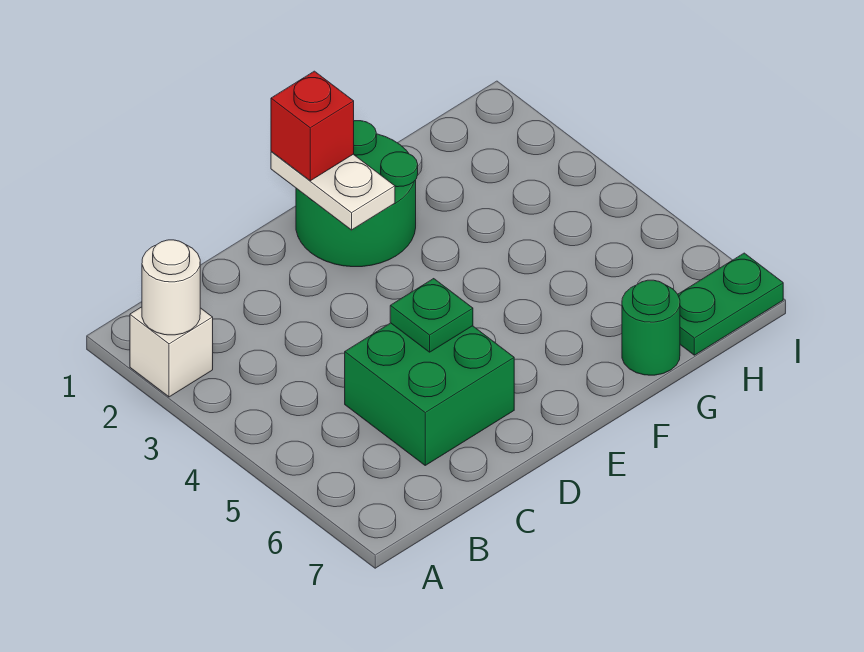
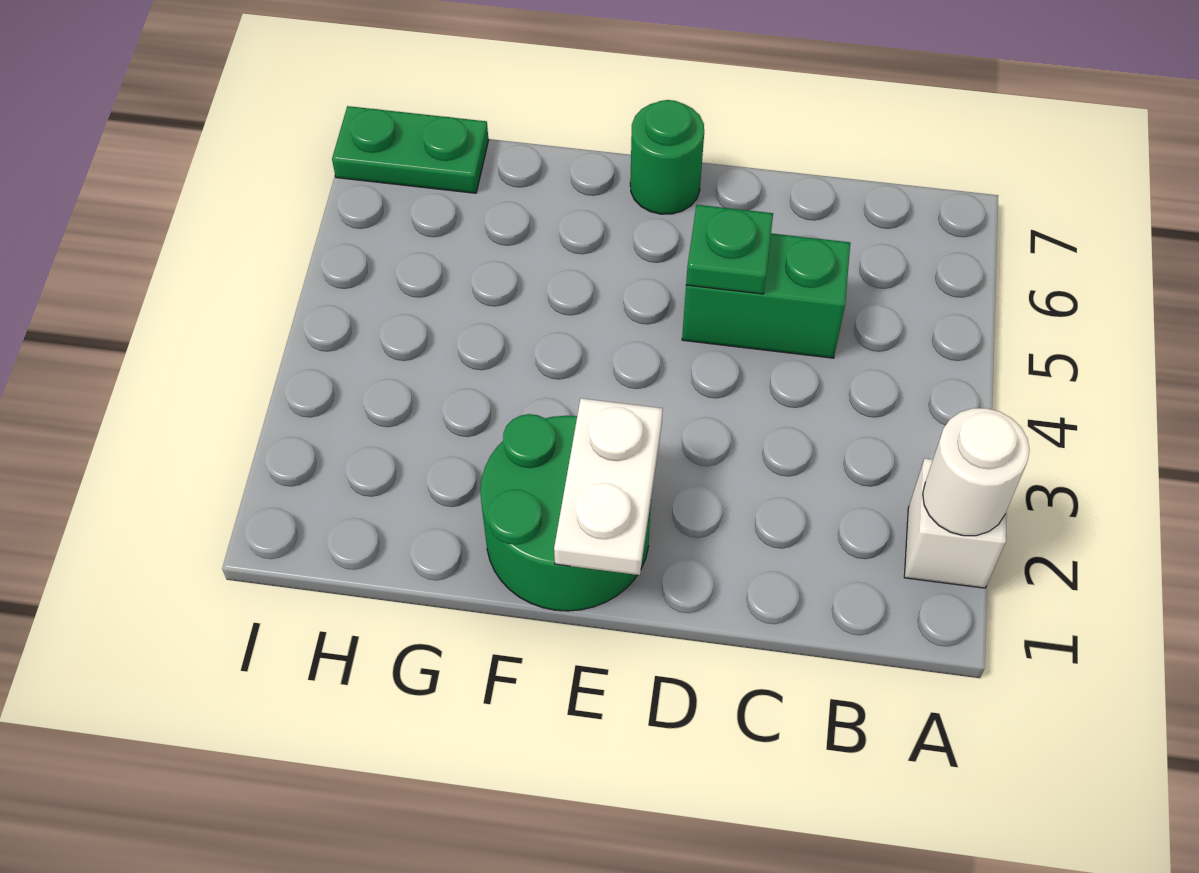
green brick C5:D6 level 1 -> green brick C5:D5 level 1
red brick E1 level 3 -> none
green round brick G7 level 1 -> green round brick E7 level 1

